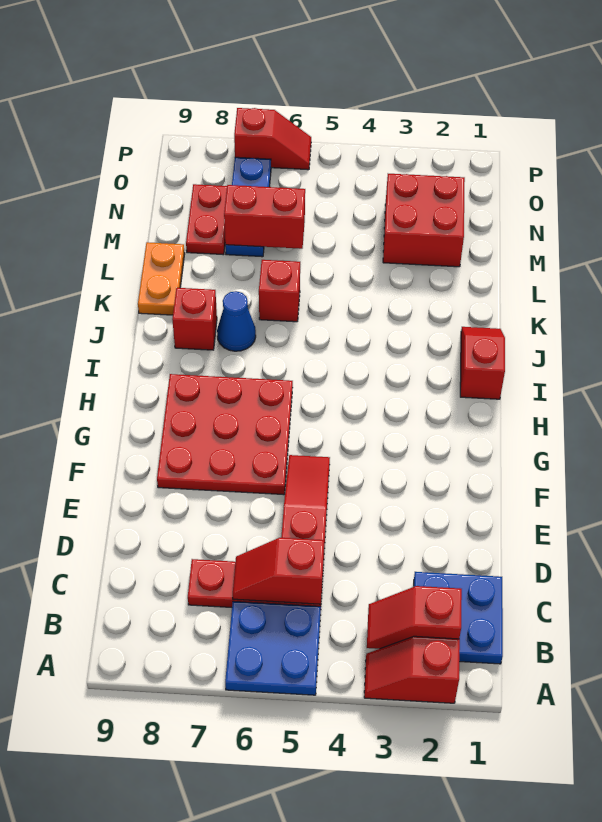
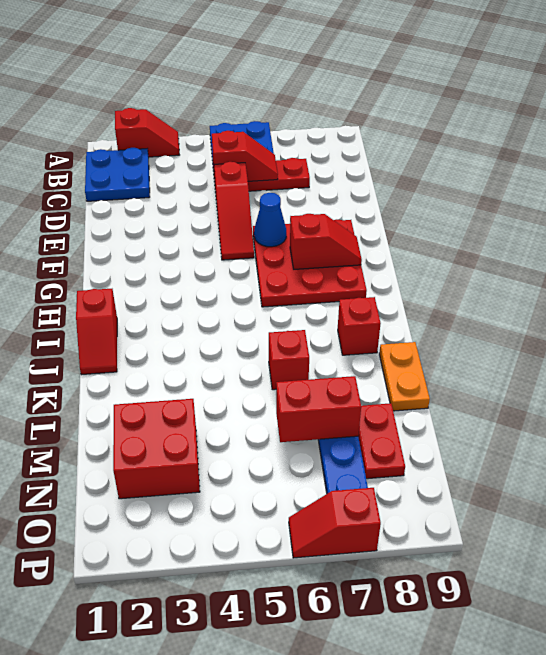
red slope B2:B3 level 2 top 2 -> red slope G7:G8 level 2 top 7
blue cone J7 level 1 -> blue cone F6 level 2

